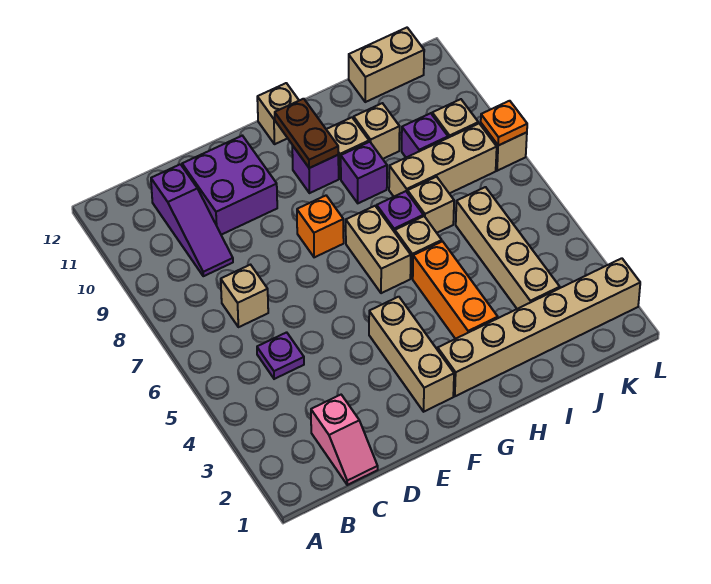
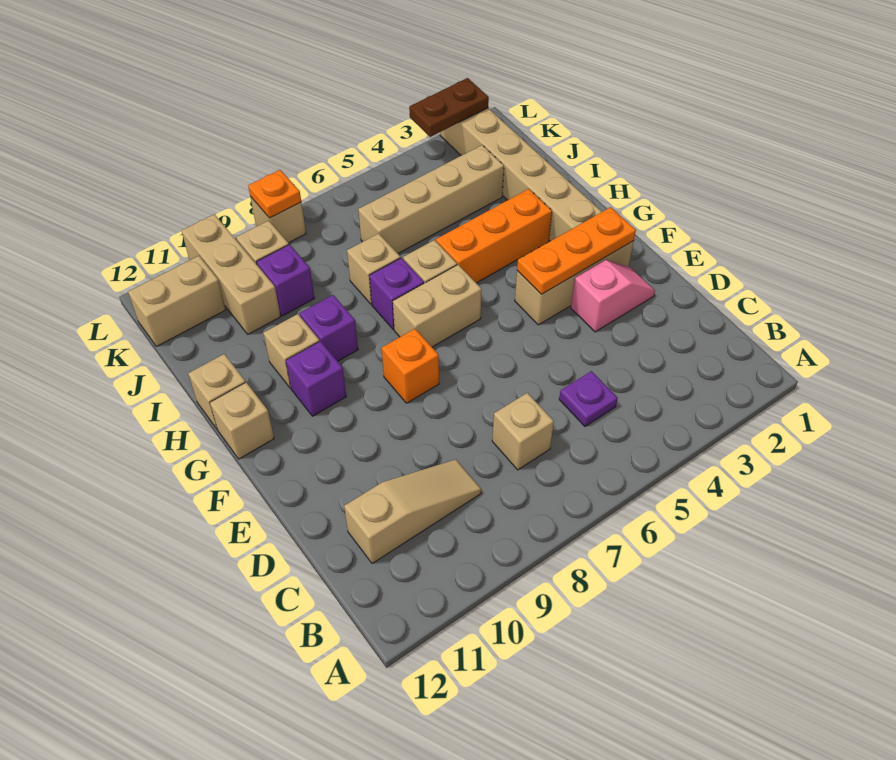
pink slope C1:C2 level 1 top 2 -> pink slope E2:E3 level 1 top 3
purple slope C9:C11 level 1 top 11 -> tan slope C9:C11 level 1 top 11
purple brick D10:E11 level 1 -> none
none -> orange plate F2:F4 level 2
brown plate G10:G11 level 2 -> brown plate L2:L3 level 2
tan brick I8:K8 level 1 -> tan brick J10:L10 level 1
tan brick I10 level 1 -> tan brick H12 level 1
tan brick J12:K12 level 1 -> tan brick K11:K12 level 1

